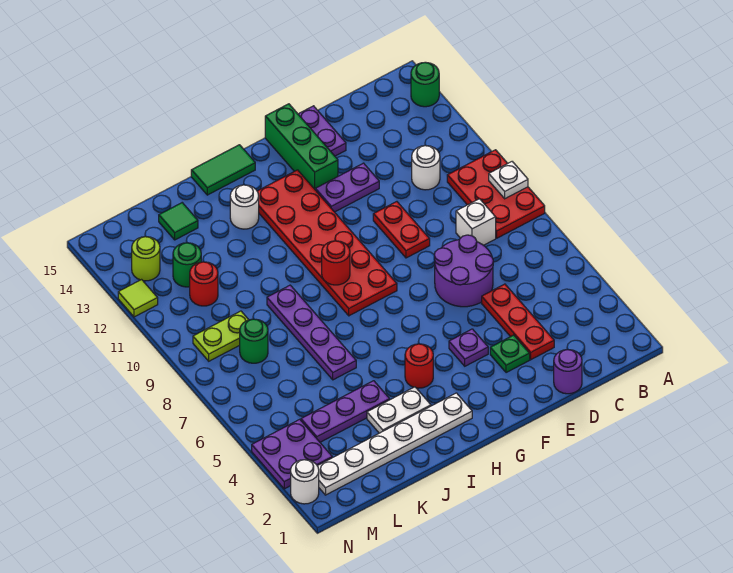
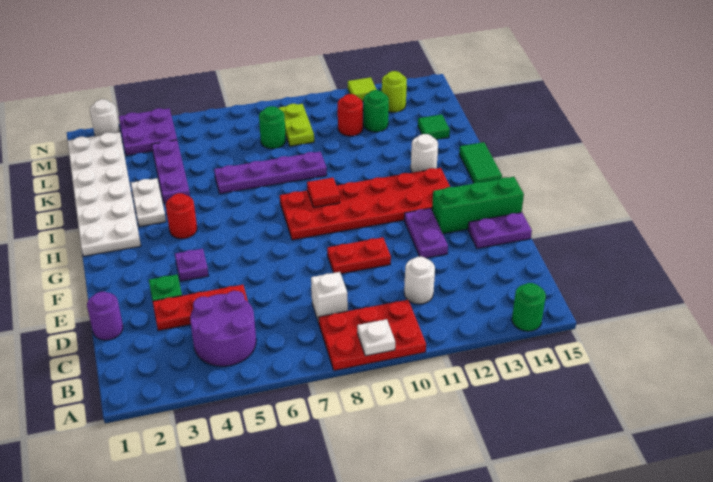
purple round brick D6:E7 level 1 -> purple round brick B4:C5 level 1
white plate H2:M2 level 1 -> white plate H1:M2 level 1
red round brick H9 level 2 -> red tile H9 level 2

